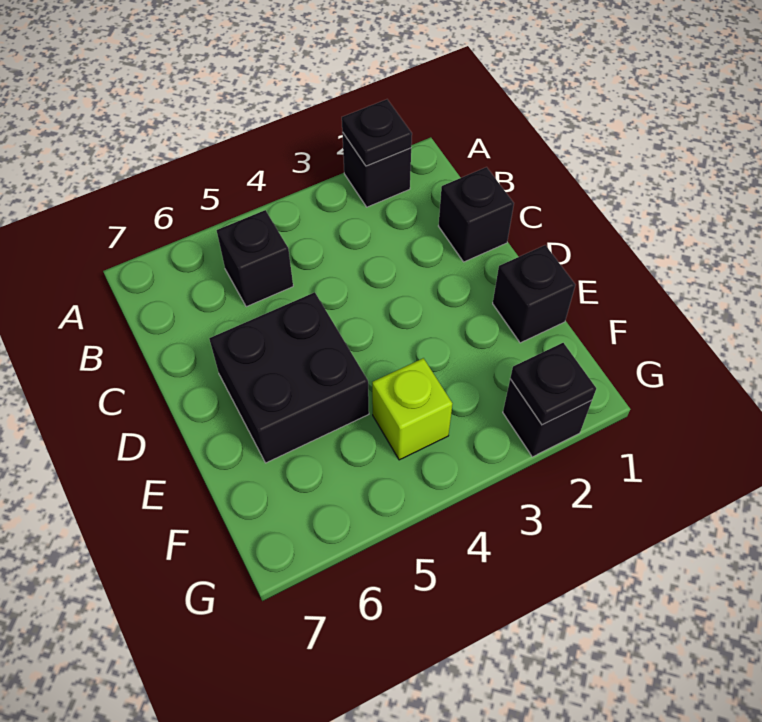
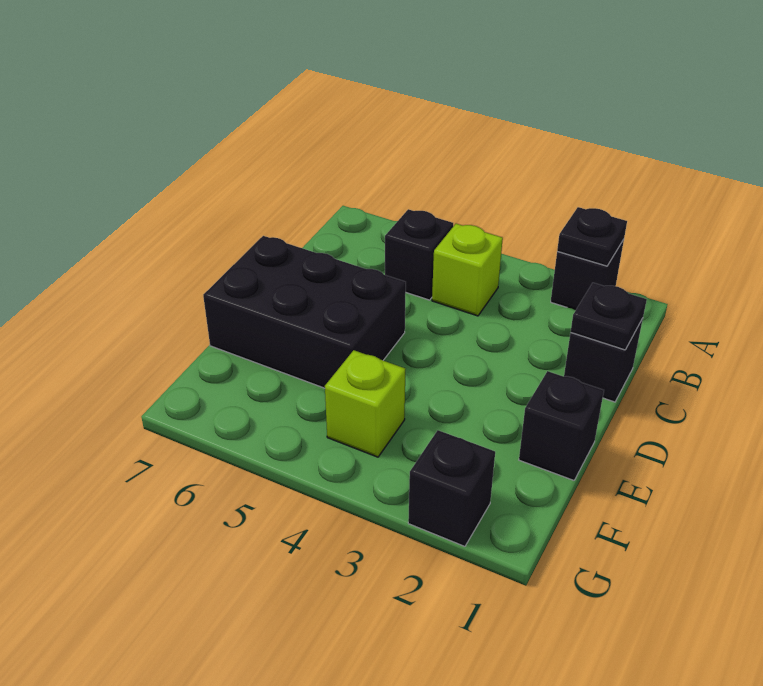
none -> lime brick B4 level 1
black brick D5:E6 level 1 -> black brick D5:E7 level 1
black plate G2 level 2 -> black plate C1 level 2

